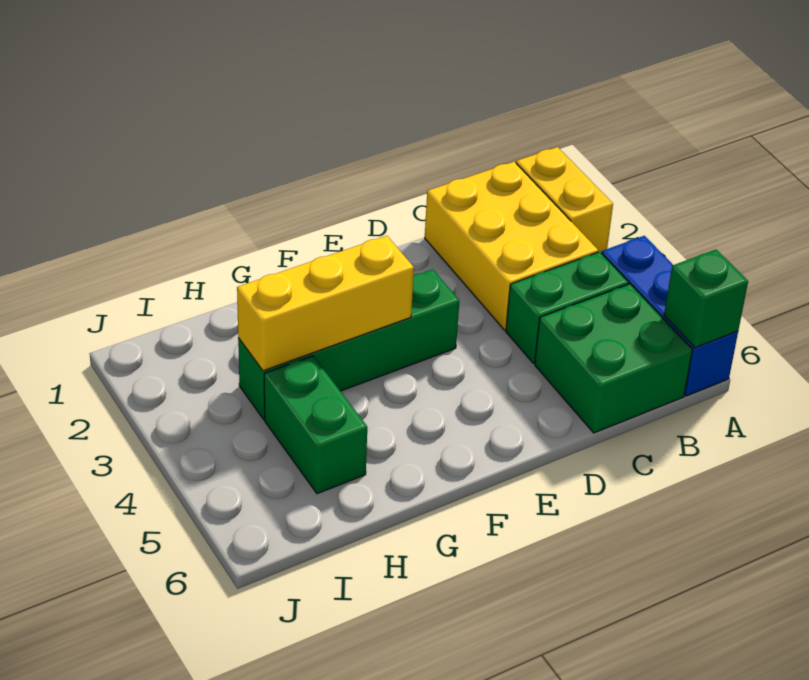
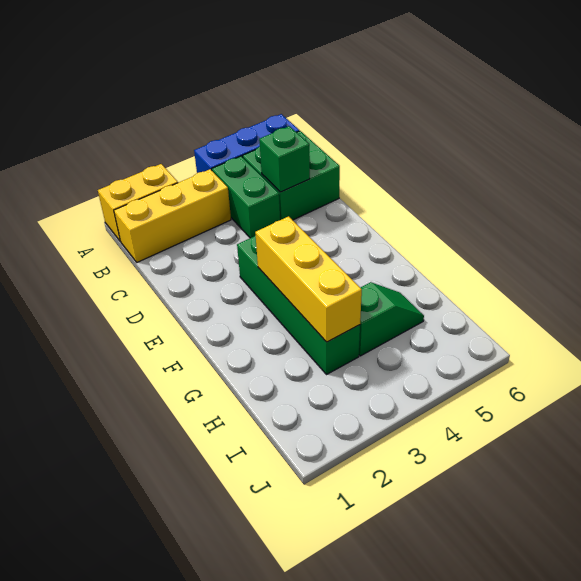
green brick A6 level 2 -> green brick C5 level 2
yellow brick B1:C3 level 1 -> yellow brick B1:B3 level 1
green brick H4:H5 level 1 -> green slope H4:H5 level 1 top 4

